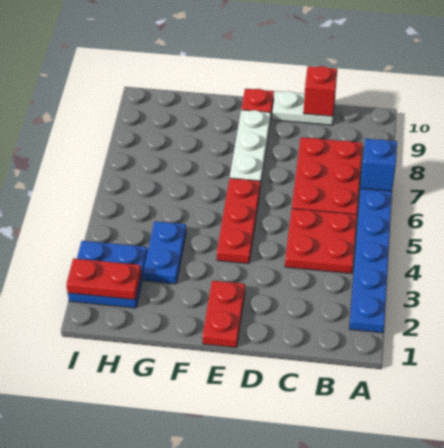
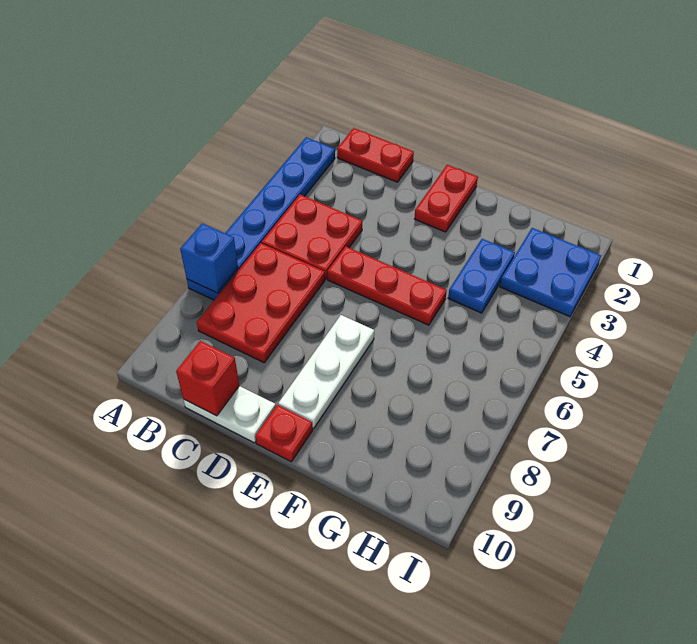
red plate E4:E6 level 1 -> red plate D5:F5 level 1
red plate H2:I2 level 2 -> red plate B1:C1 level 1

